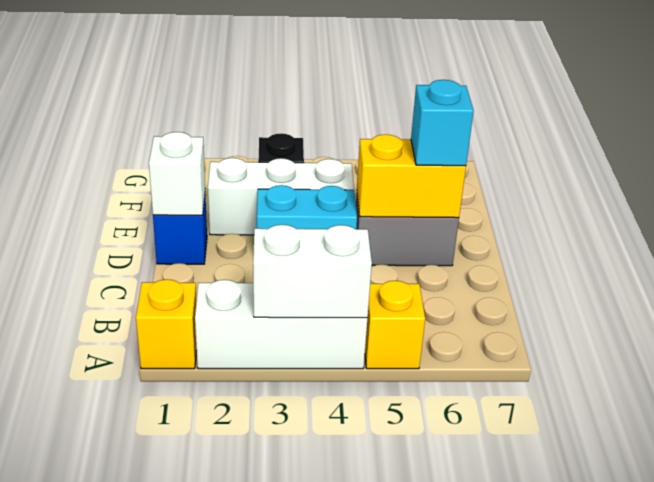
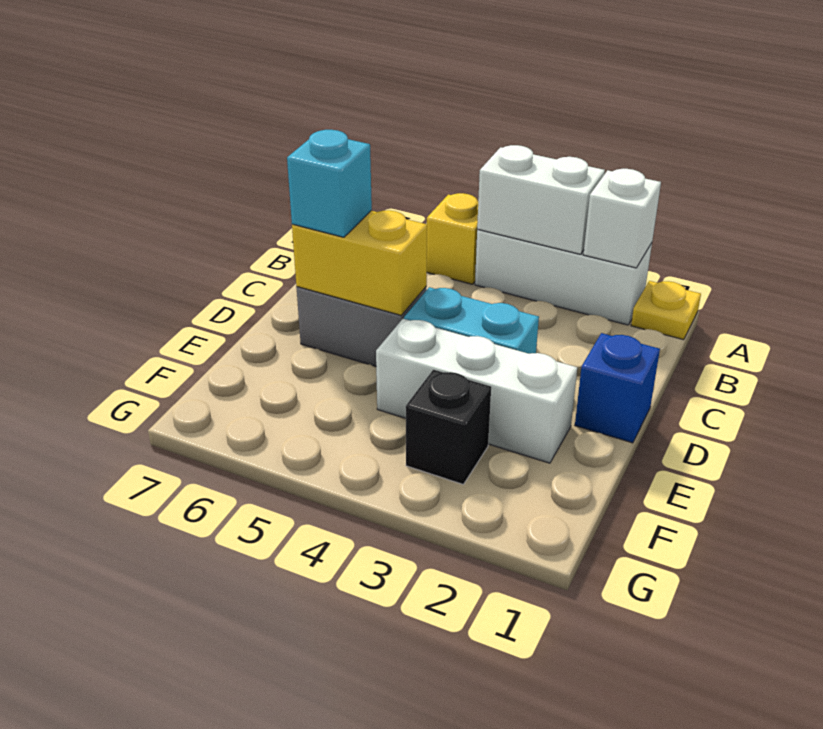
yellow brick A1 level 1 -> yellow plate A1 level 1
white brick D1 level 2 -> white brick A2 level 2

